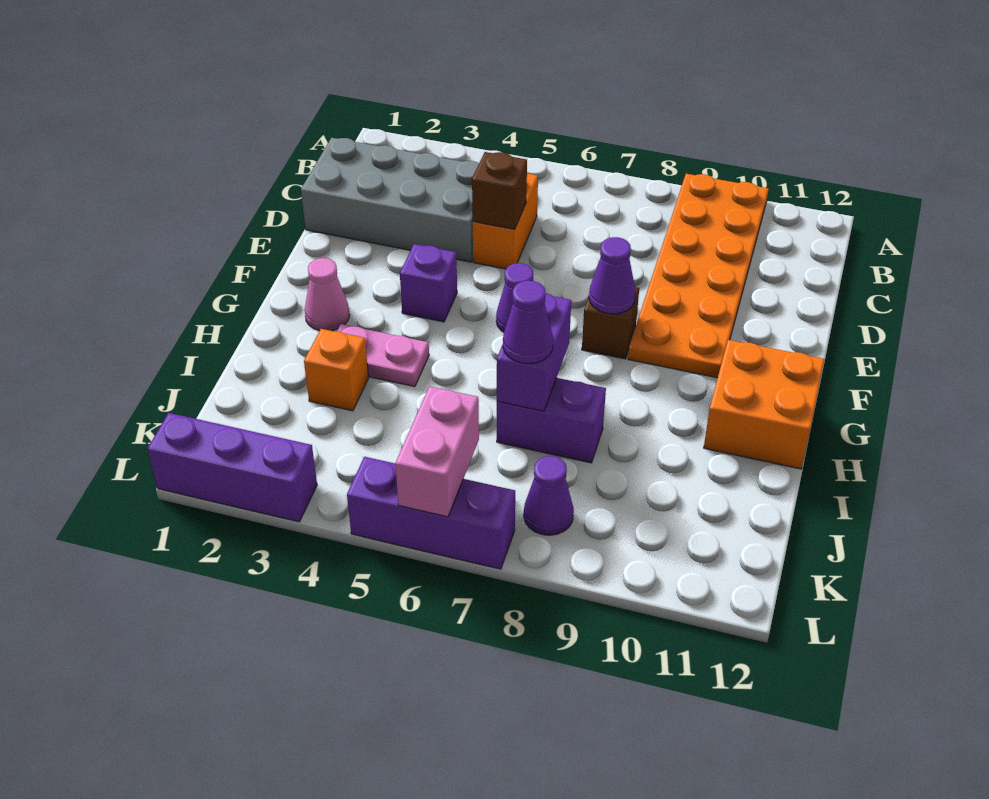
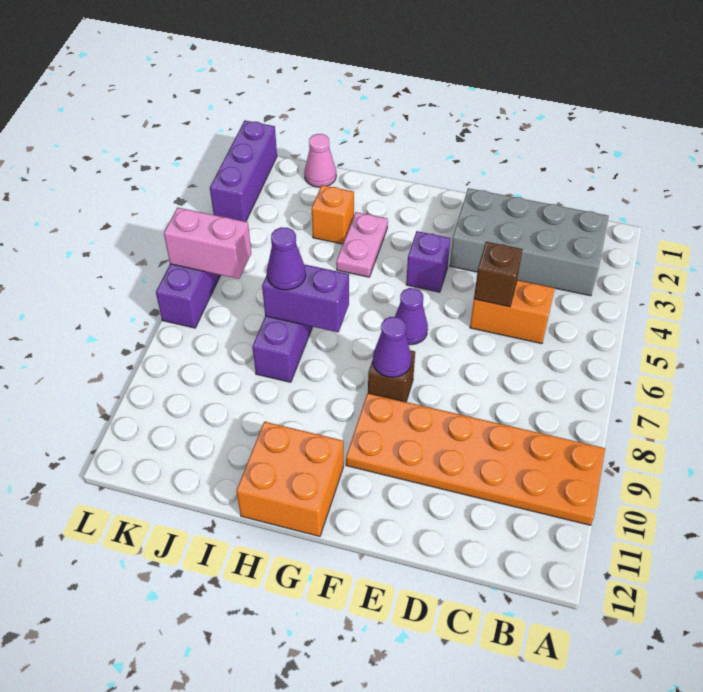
grey brick C1:D4 level 1 -> grey brick B2:E3 level 1
pink cone G2 level 1 -> pink cone J1 level 1
purple cone K8 level 1 -> none

